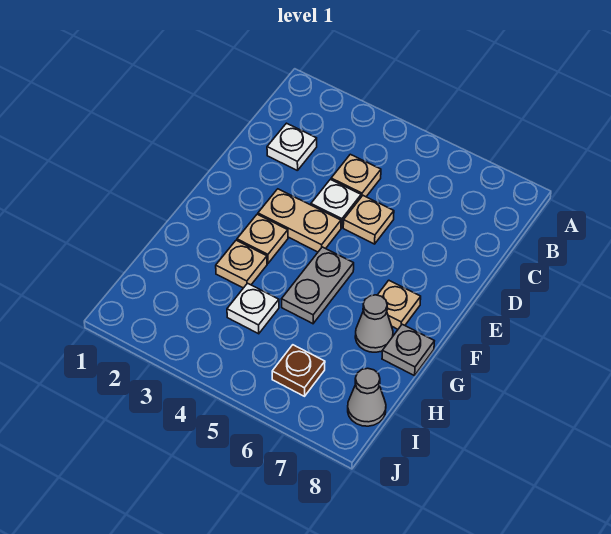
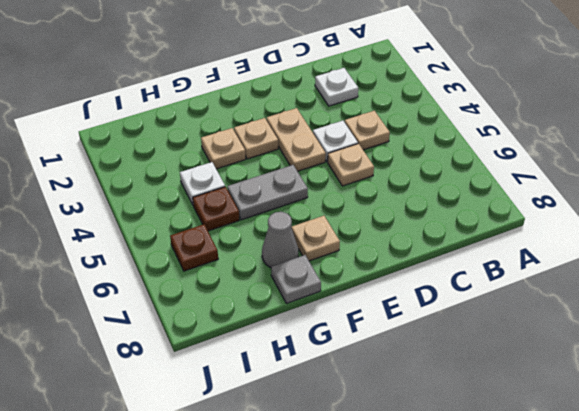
none -> brown plate H5 level 1
grey cone I8 level 1 -> none

